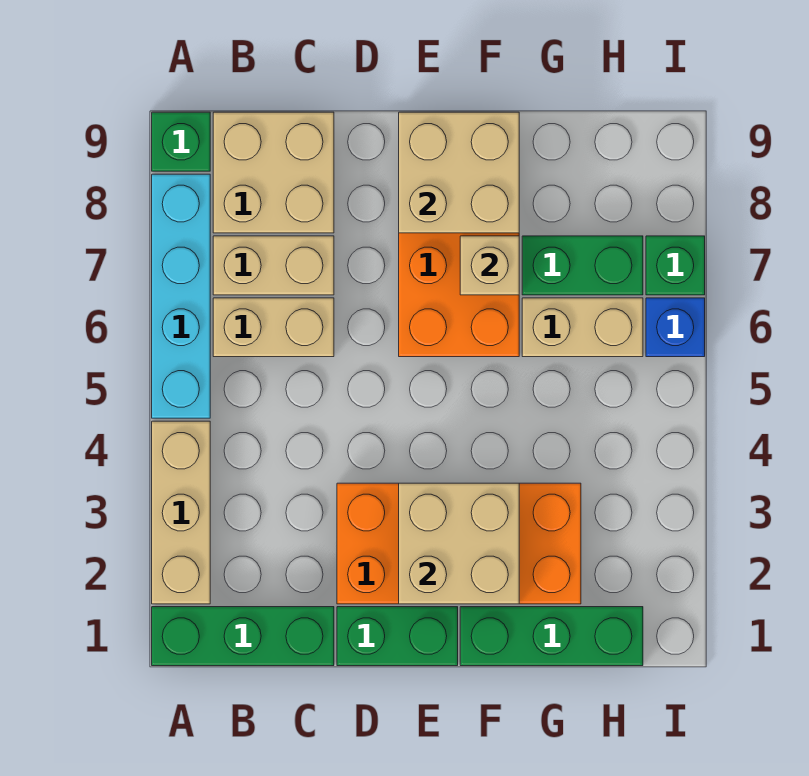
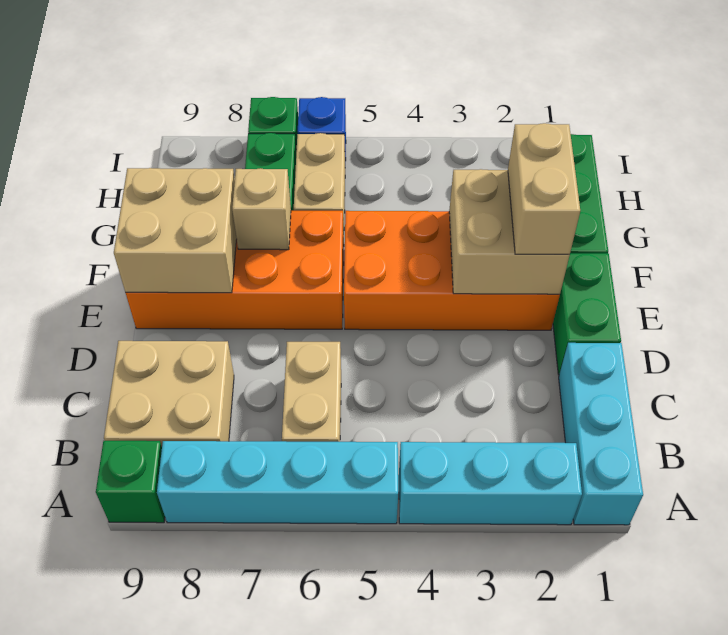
green brick A1:C1 level 1 -> cyan brick A1:C1 level 1
tan brick A2:A4 level 1 -> cyan brick A2:A4 level 1
tan brick B7:C7 level 1 -> tan brick E2:F2 level 3
orange brick D2:G3 level 1 -> orange brick E2:F5 level 1

